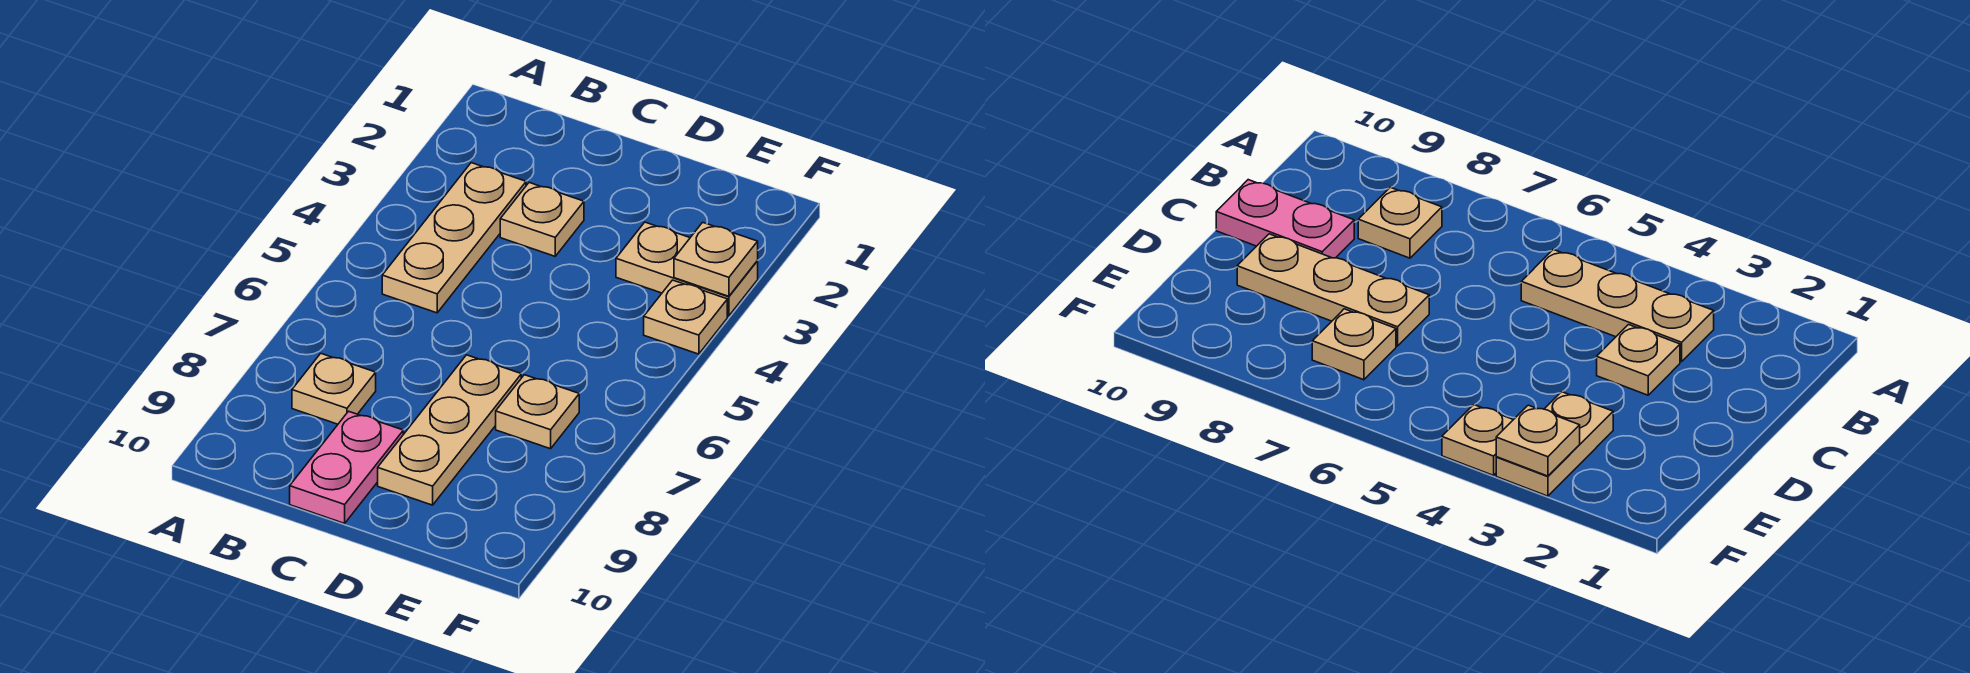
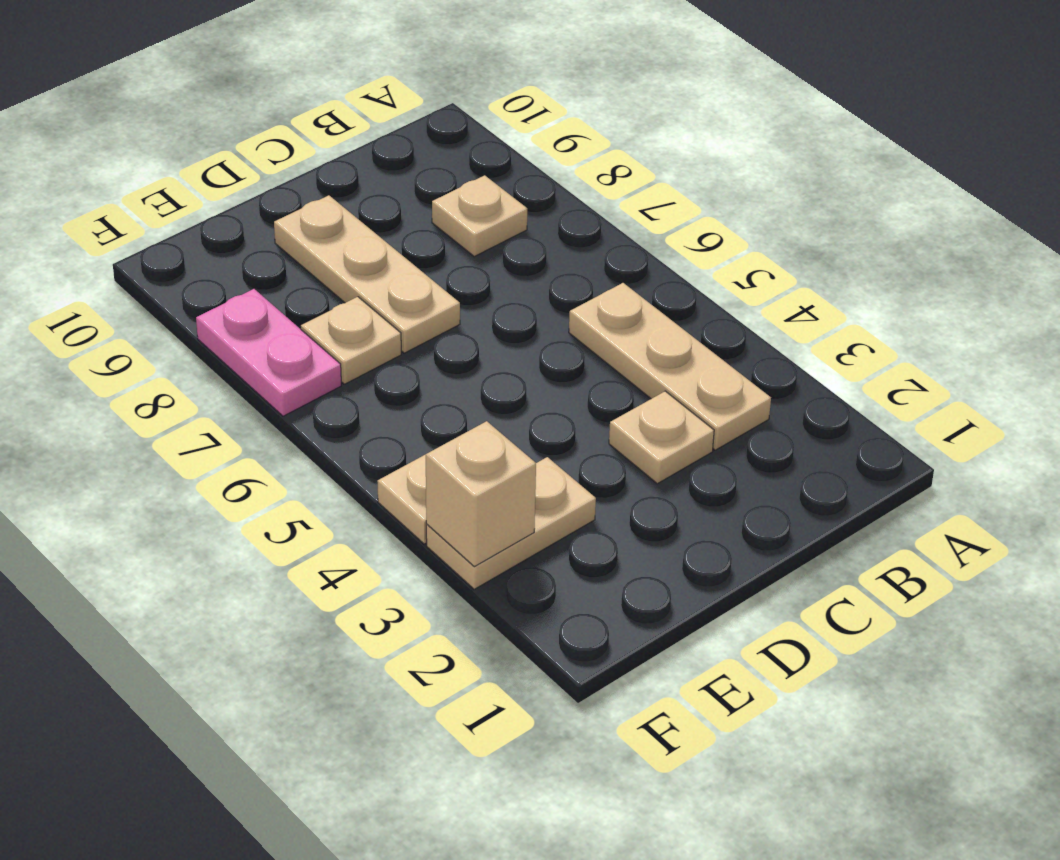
pink plate C9:C10 level 1 -> pink plate F7:F8 level 1
tan plate F3 level 2 -> tan brick F3 level 2

